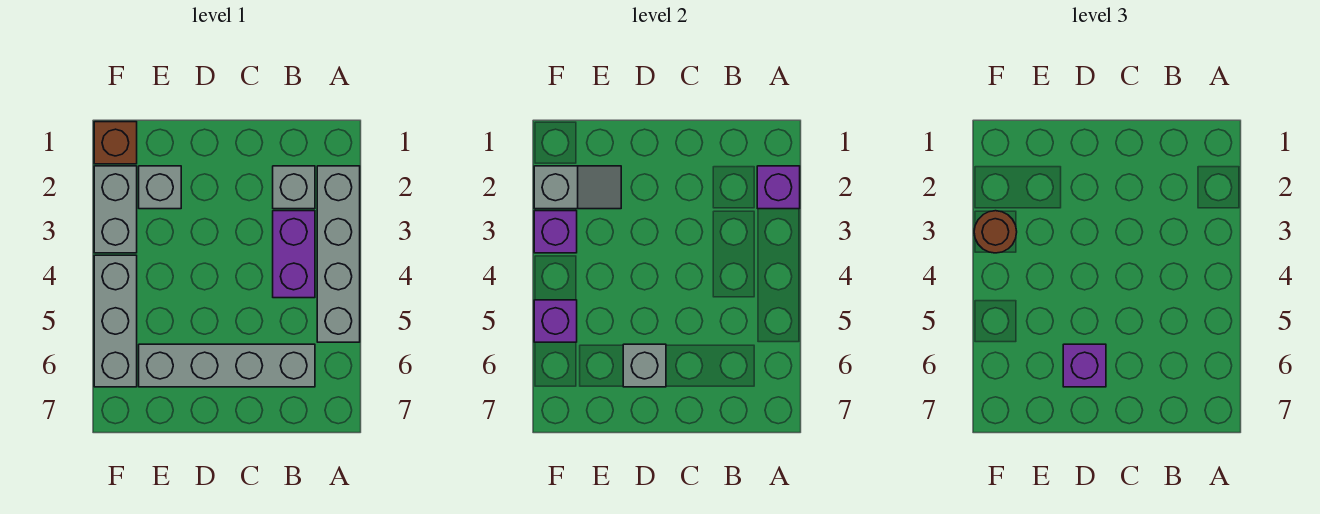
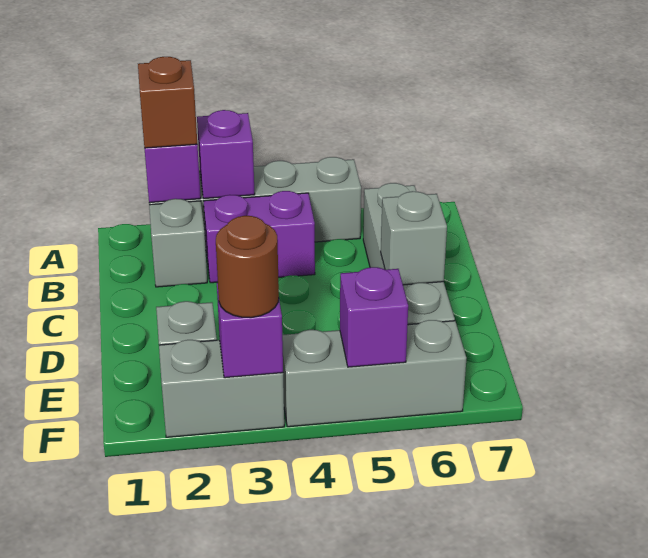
purple brick D6 level 3 -> purple brick A3 level 2
grey slope E2:F2 level 2 top F -> none
brown brick F1 level 1 -> brown brick A2 level 3

